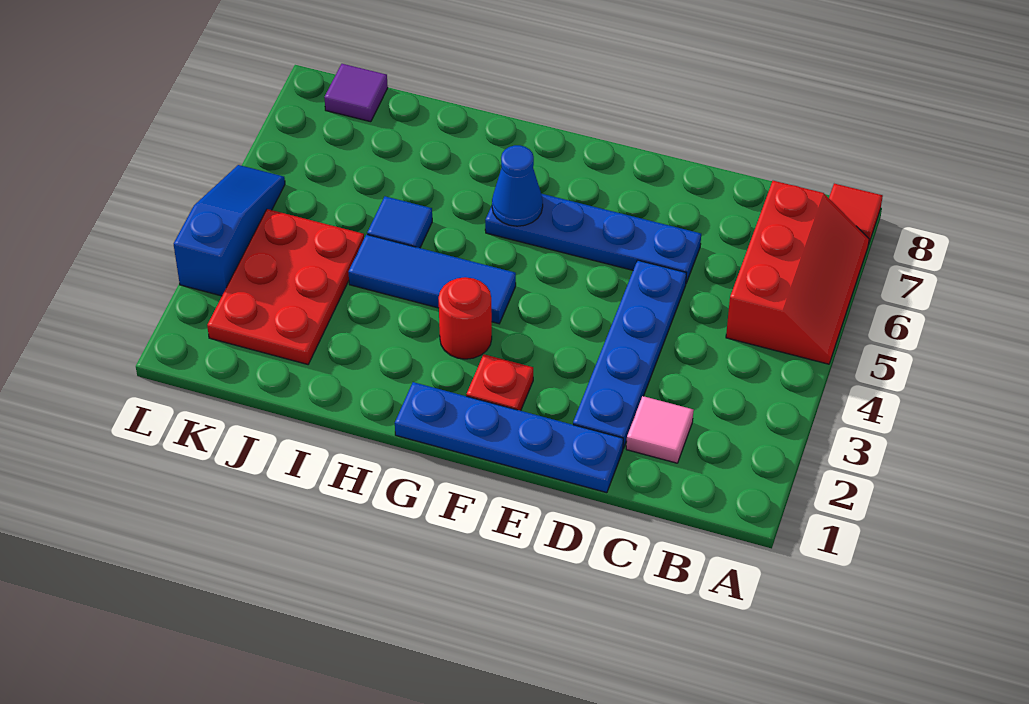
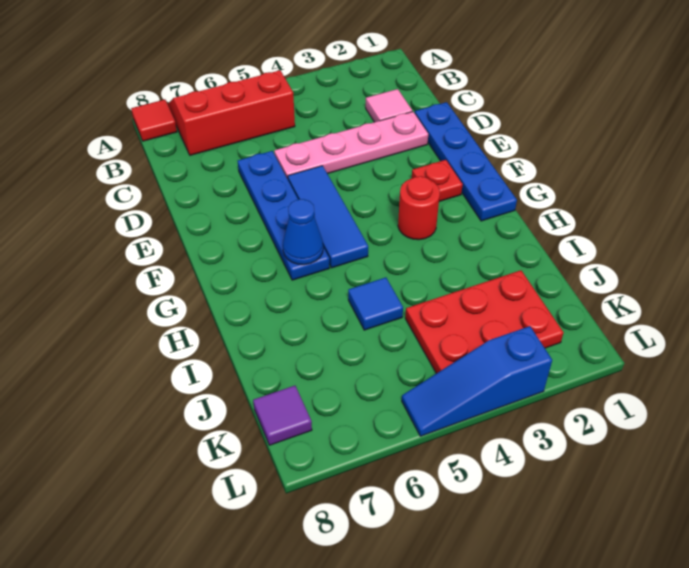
blue plate D2:D5 level 1 -> pink plate D2:D5 level 1
blue tile G4:I4 level 1 -> blue tile E5:G5 level 1

